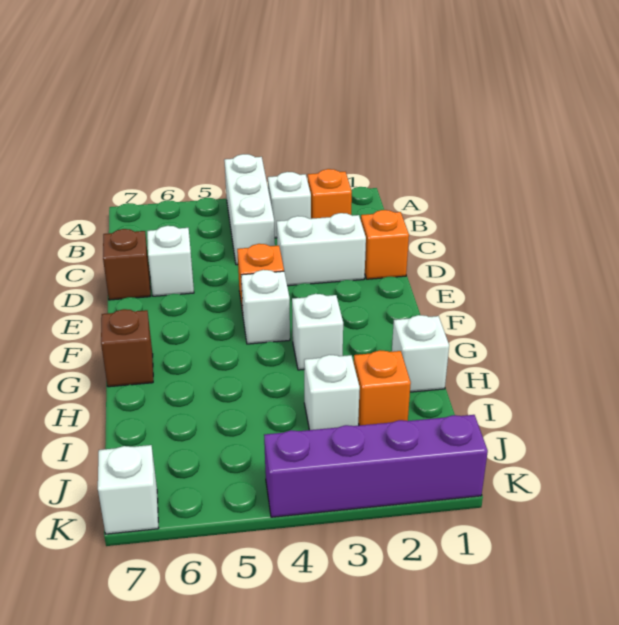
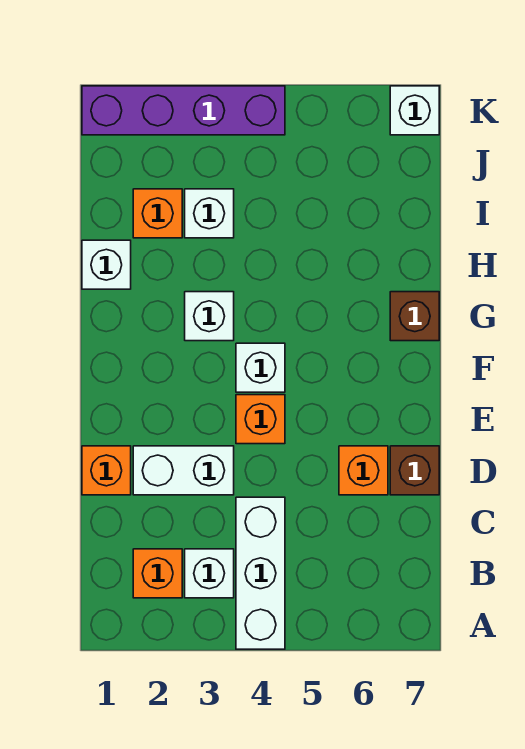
white brick D6 level 1 -> orange brick D6 level 1

